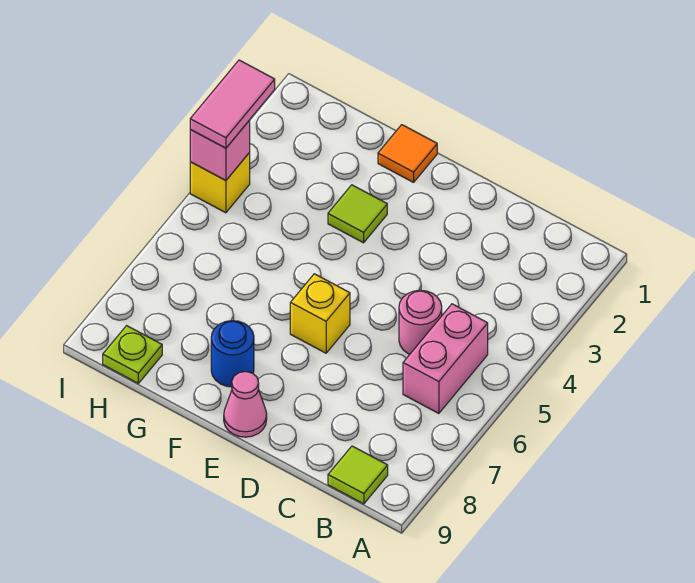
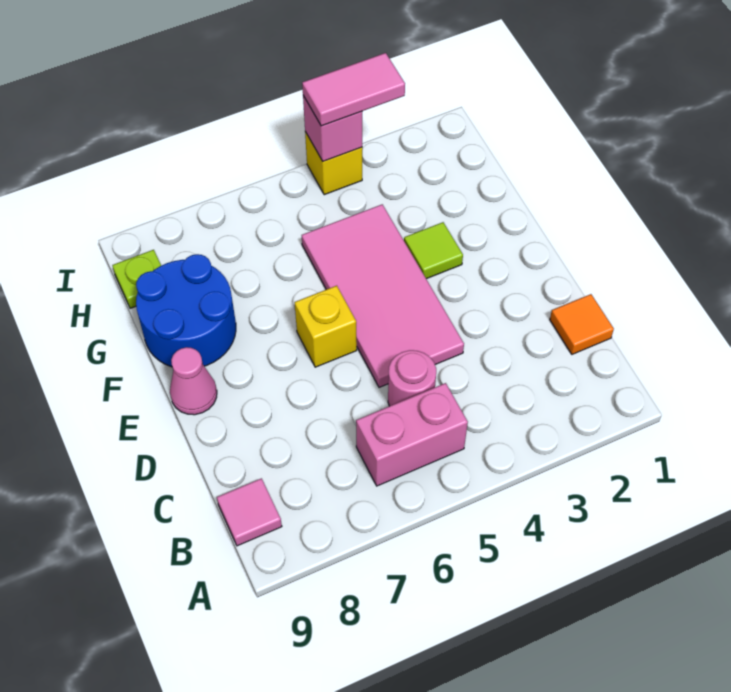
lime tile B9 level 1 -> pink tile B9 level 1
none -> pink tile D4:G5 level 1
orange tile F1 level 1 -> orange tile C1 level 1
blue round brick F8 level 1 -> blue round brick F8:G9 level 1

